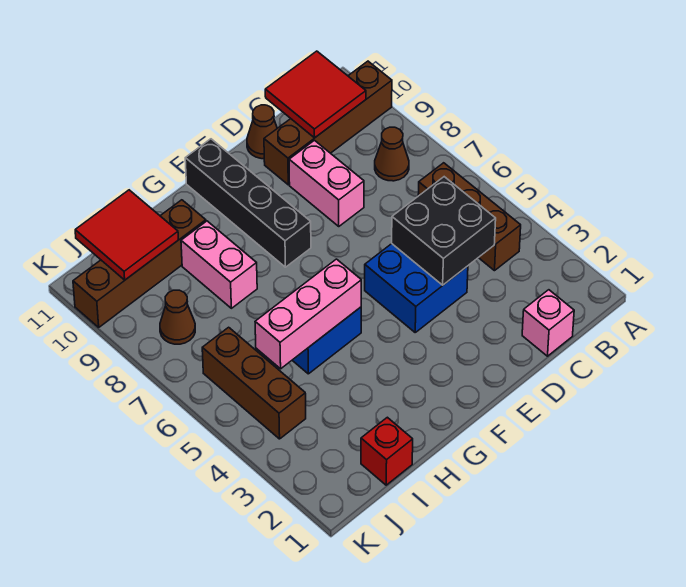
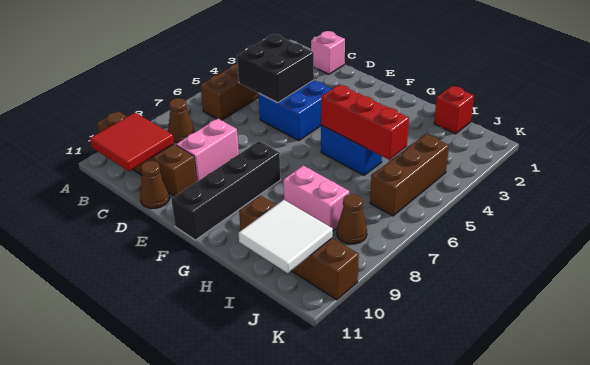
pink brick G5:I5 level 2 -> red brick G5:I5 level 2
pink brick H8:H9 level 1 -> pink brick H8:I8 level 1
red tile I10:J11 level 2 -> white tile I10:J11 level 2

